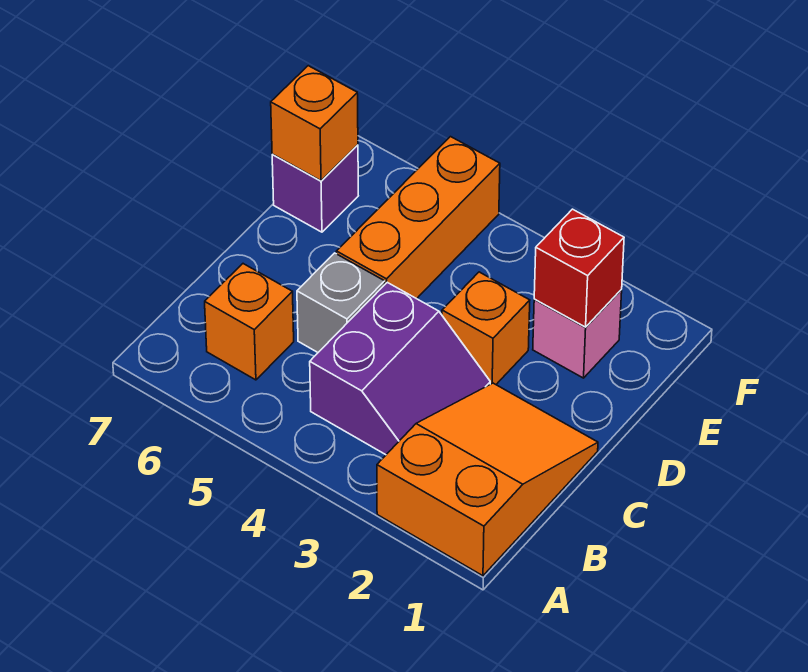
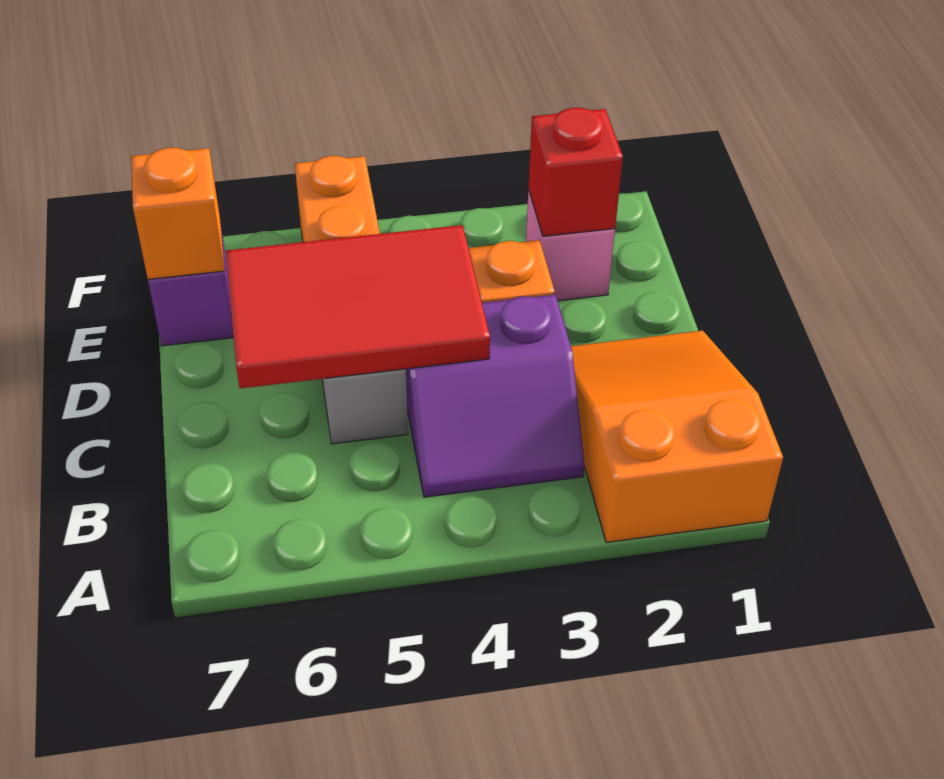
purple slope B3:C4 level 1 top 4 -> purple slope B3:C4 level 1 top C
orange brick B6 level 1 -> none
none -> red tile C4:D6 level 2

